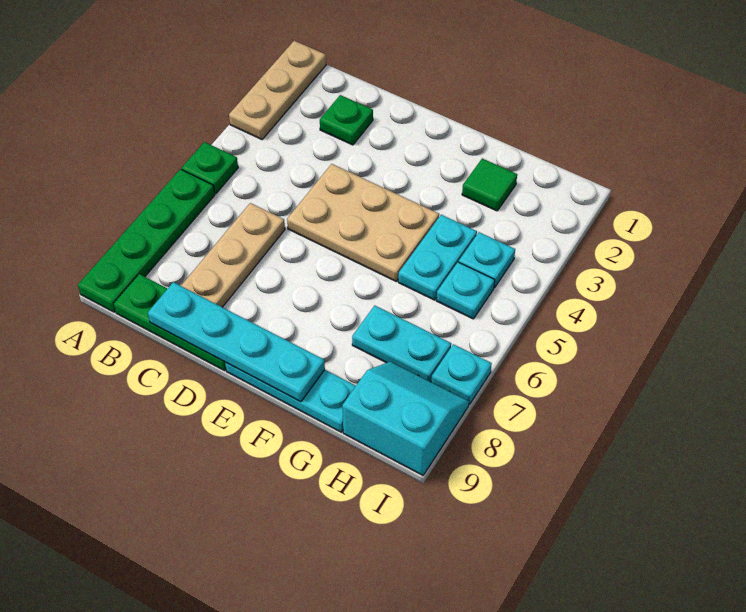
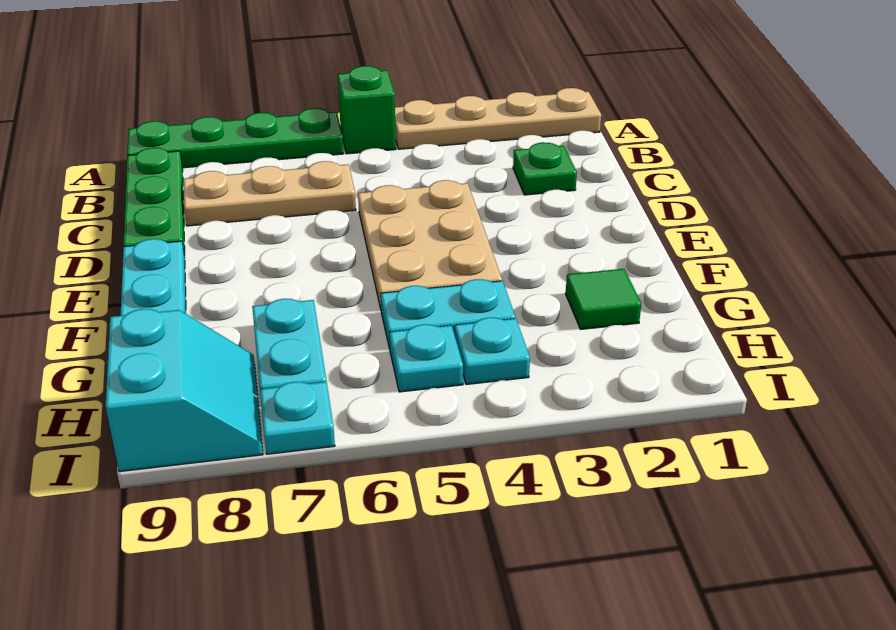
tan plate A1:A3 level 1 -> tan plate A1:A4 level 1
green plate A5 level 1 -> green brick A5 level 1
cyan plate C9:F9 level 2 -> none

